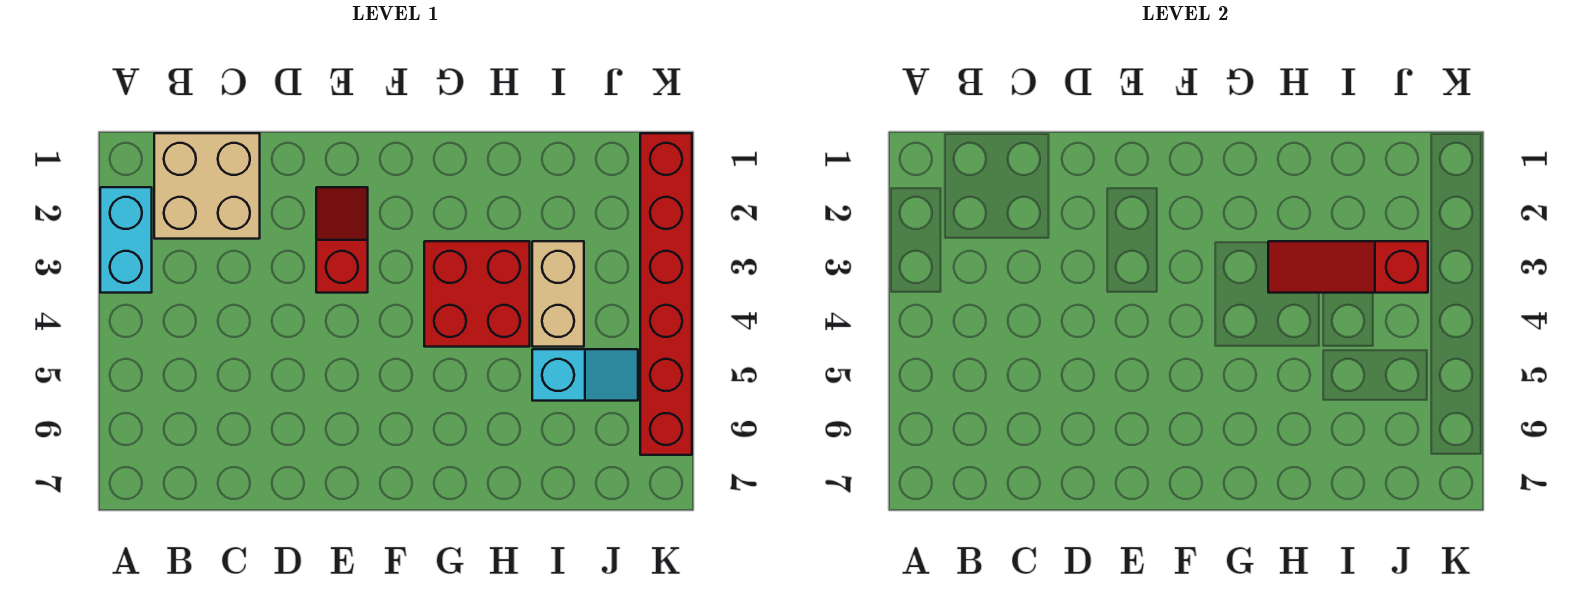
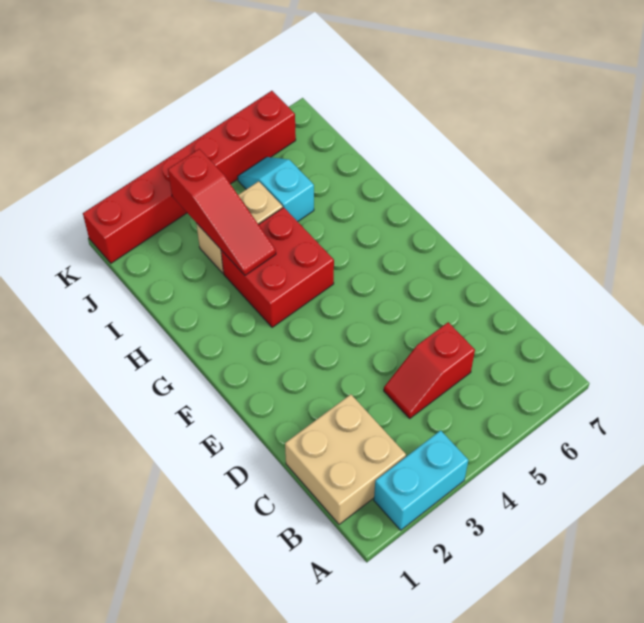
red slope E2:E3 level 1 top 3 -> red slope C4:C5 level 1 top 5

